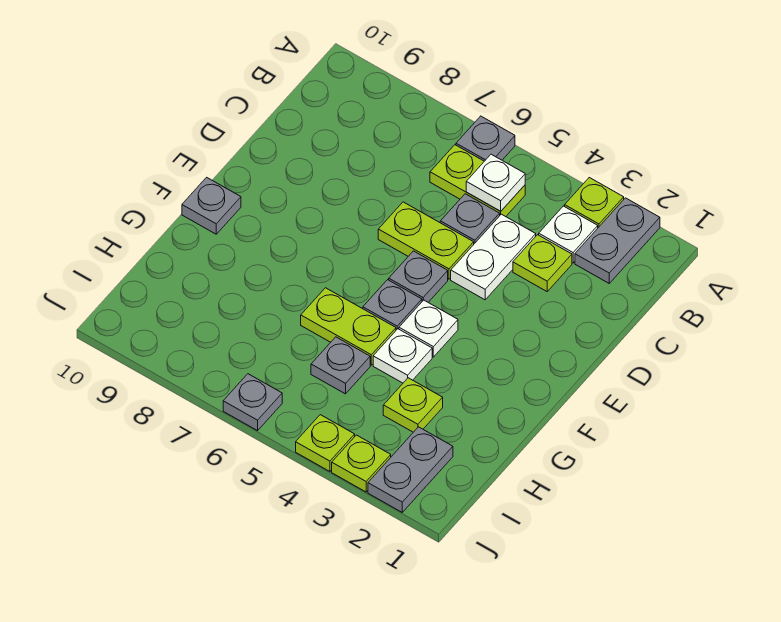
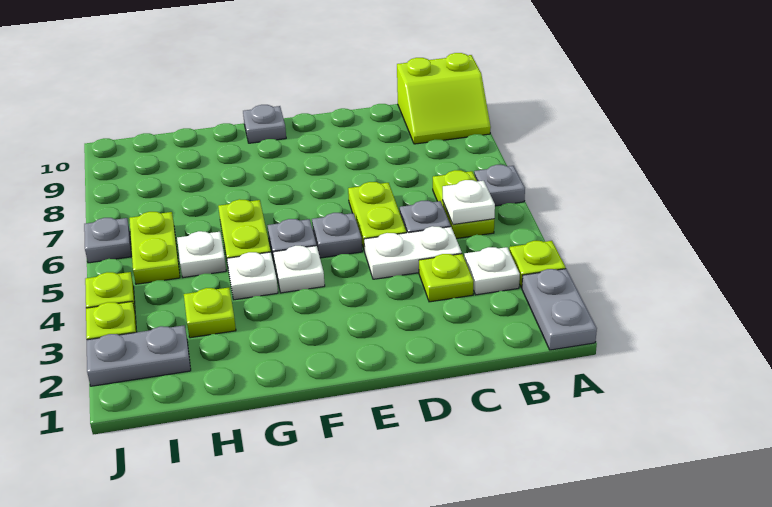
grey plate A2:B2 level 1 -> grey plate A1:A2 level 1
none -> lime slope A9:B10 level 1 top 10
grey plate H5 level 1 -> white plate H5 level 1
none -> lime plate I5:I6 level 1

